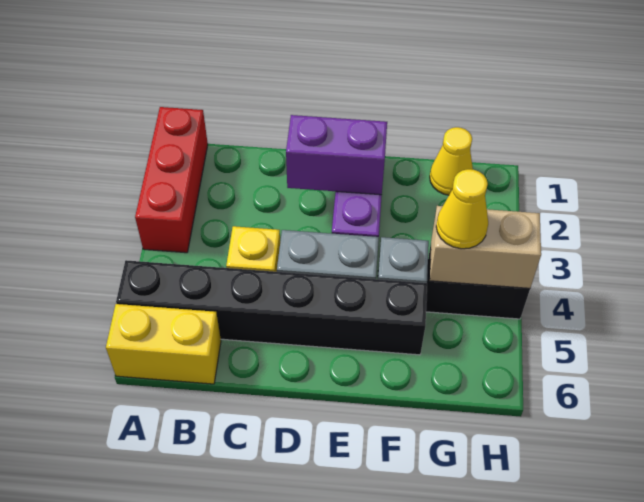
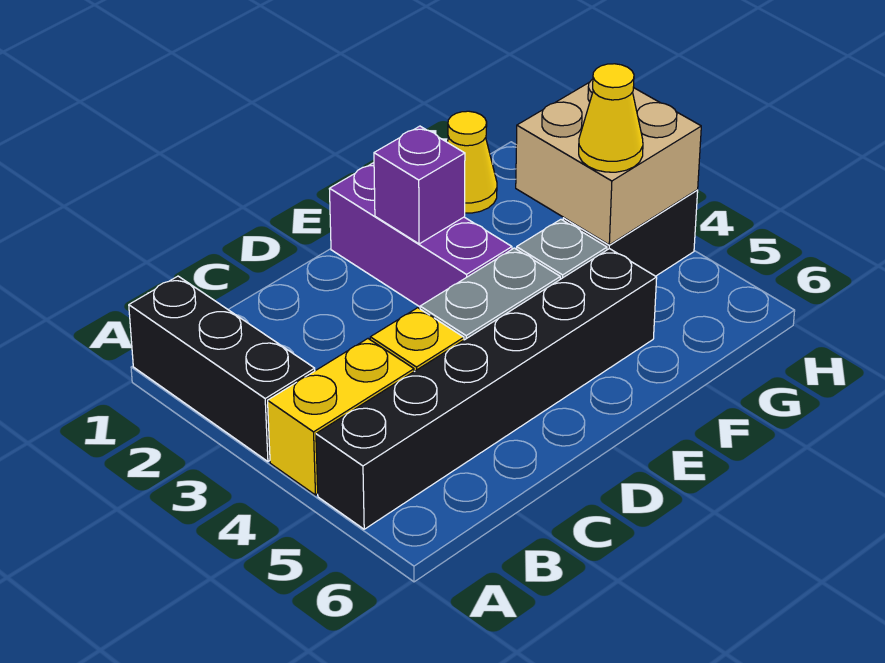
red brick A1:A3 level 1 -> black brick A1:A3 level 1
yellow brick A6:B6 level 1 -> yellow brick A4:B4 level 1
purple brick D2:E2 level 2 -> purple brick E2 level 2
tan brick G4:H4 level 2 -> tan brick G3:H4 level 2

